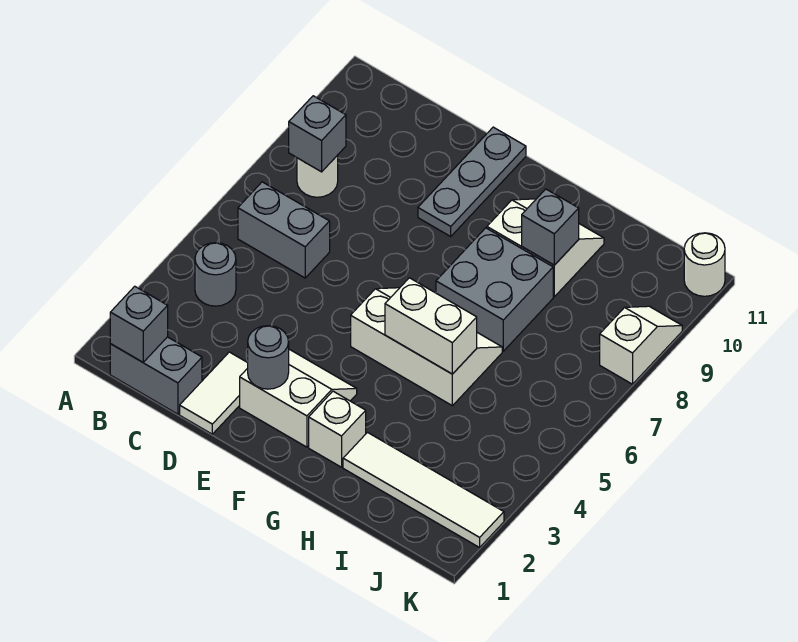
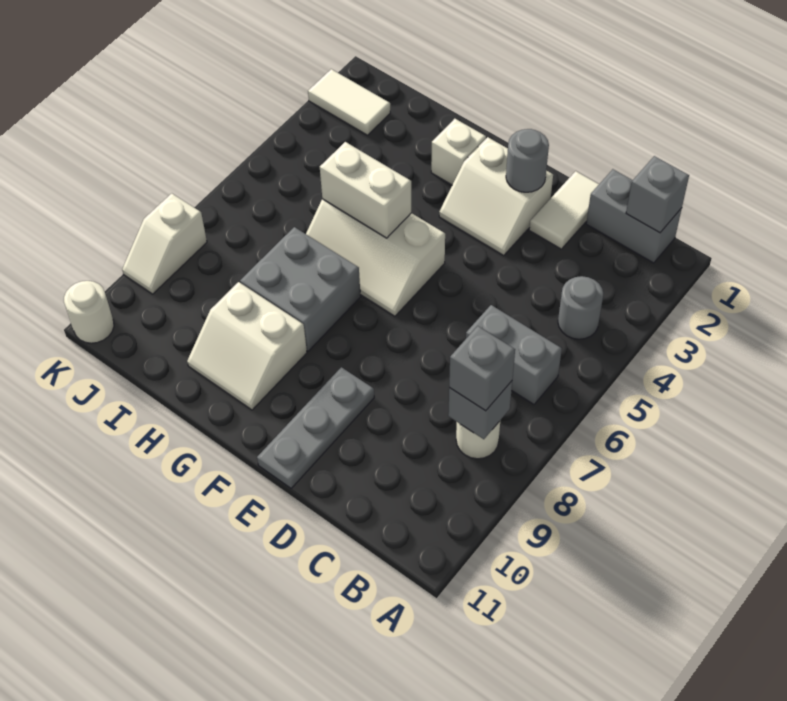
white tile H2:K2 level 1 -> white tile J2:K2 level 1
grey brick H9 level 2 -> grey brick B8 level 3

